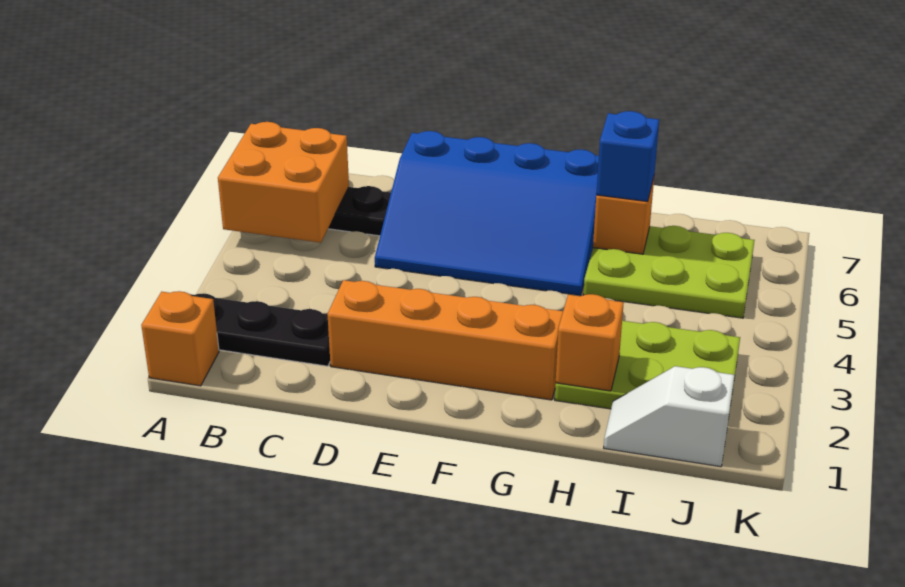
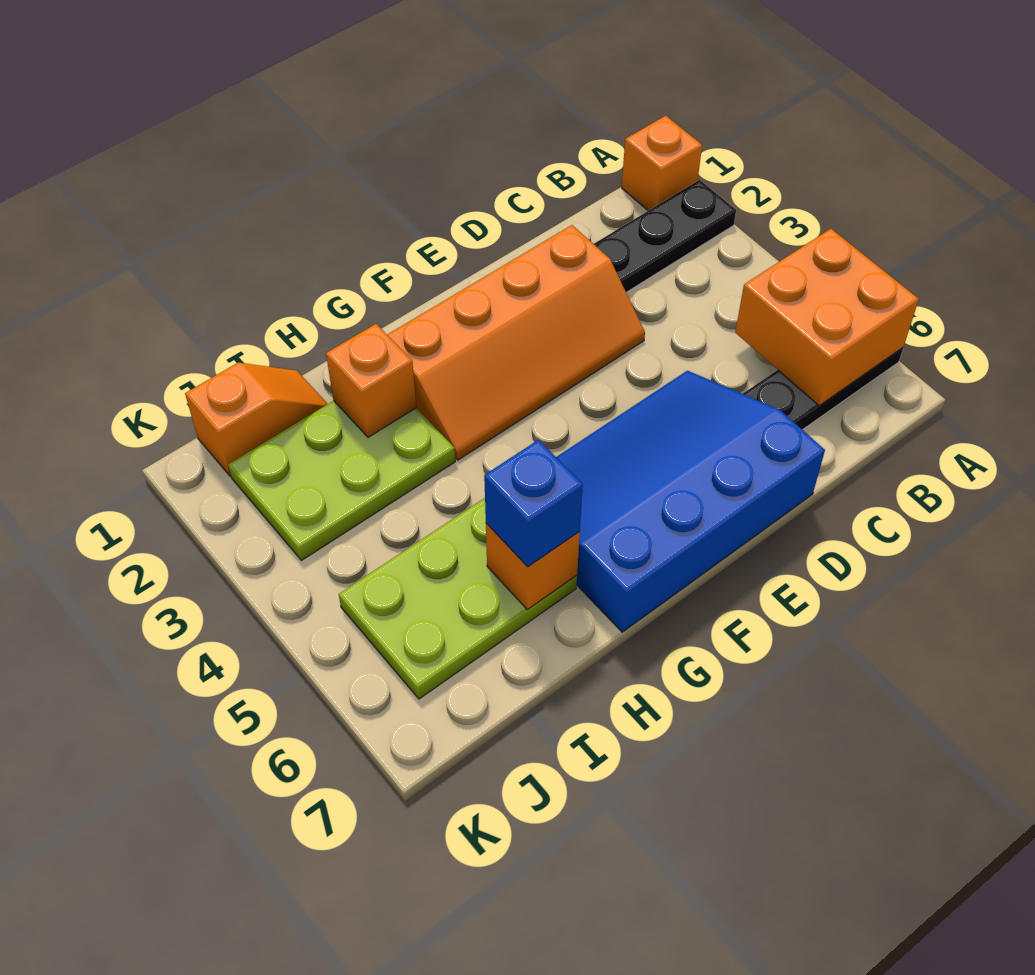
white slope I1:J1 level 1 top J -> orange slope I1:J1 level 1 top J

